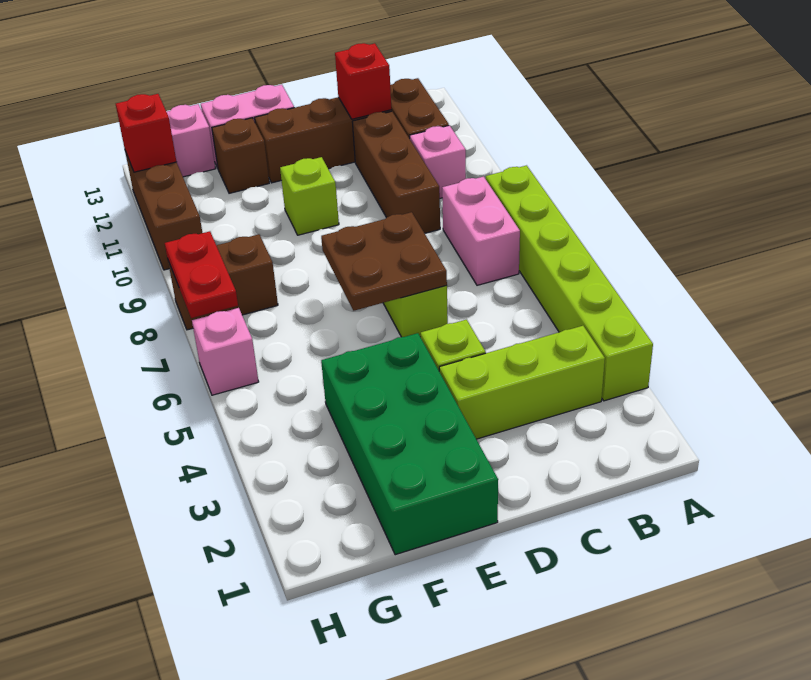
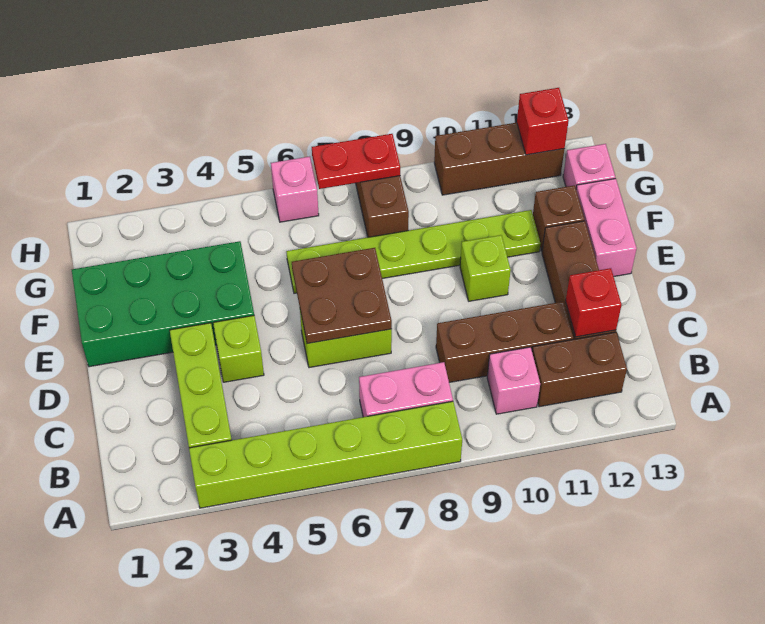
none -> lime plate F6:F11 level 1

